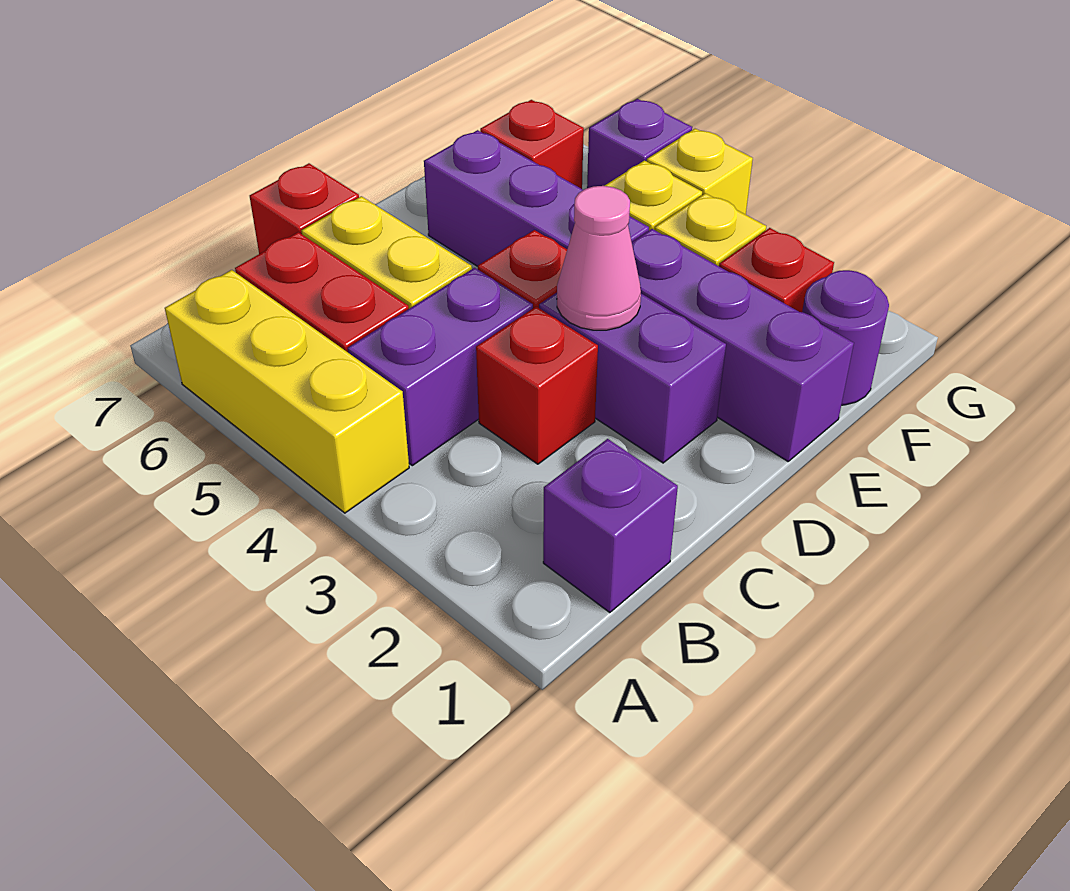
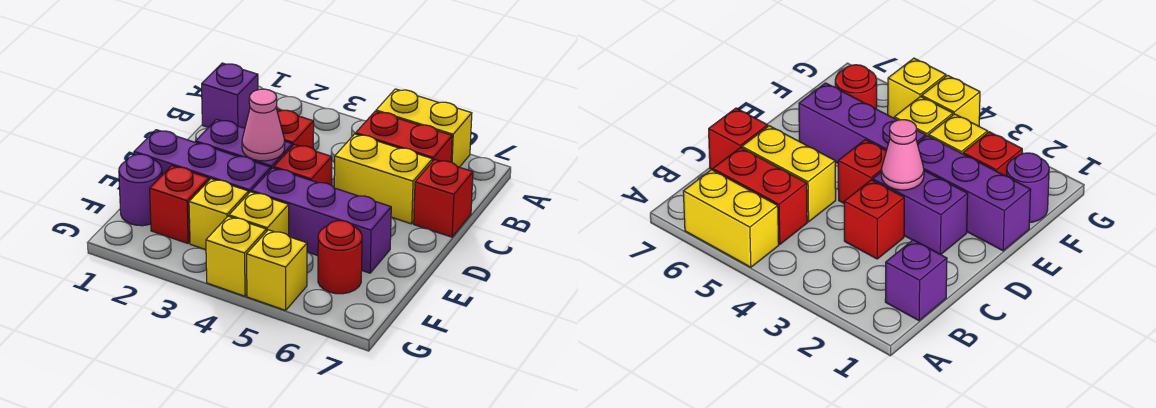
yellow brick A4:A6 level 1 -> yellow brick A5:A6 level 1
purple brick B4:C4 level 1 -> none
red brick F6 level 1 -> red round brick F6 level 1
purple brick G5 level 1 -> yellow brick G5 level 1

